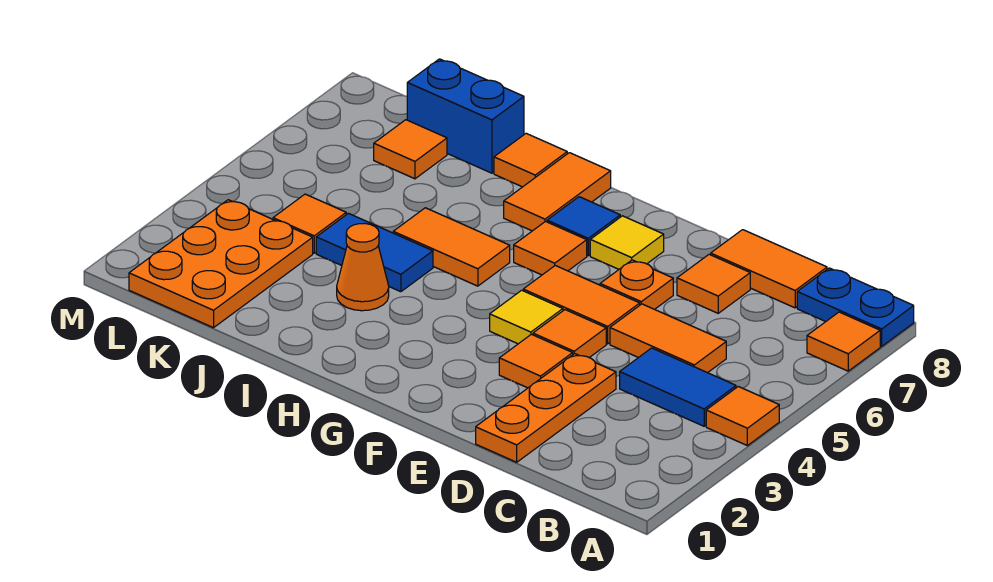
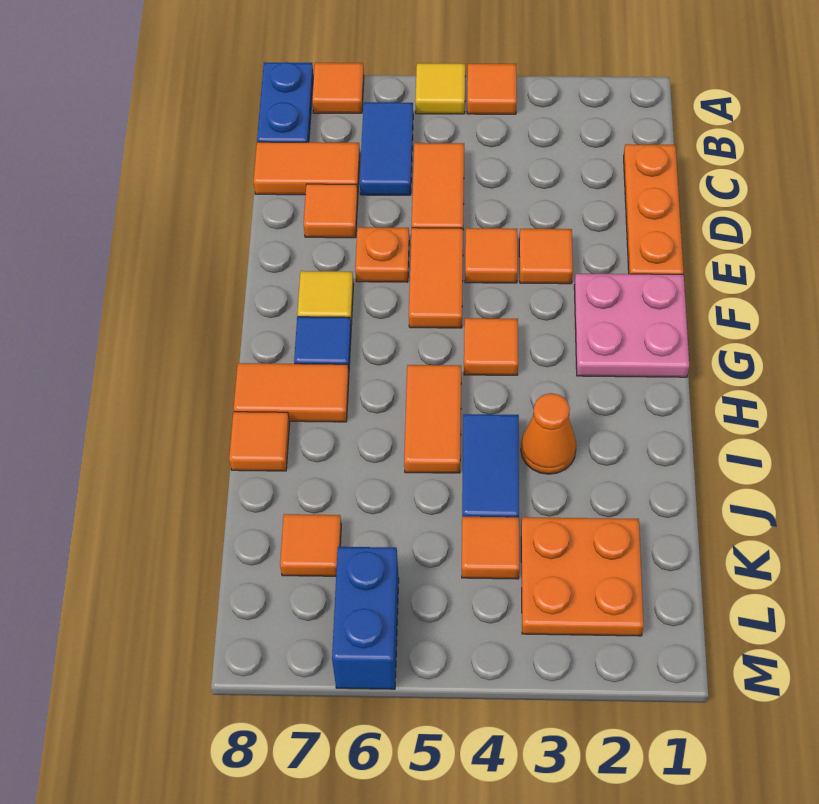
blue tile B4:C4 level 1 -> blue tile B6:C6 level 1
orange tile C8:D8 level 1 -> orange tile C7:C8 level 1
orange plate D1:D3 level 1 -> orange plate C1:E1 level 1
none -> pink plate F1:G2 level 1
yellow tile F4 level 1 -> yellow tile A5 level 1
orange tile G6 level 1 -> orange tile G4 level 1
blue brick J8:K8 level 1 -> blue brick L6:M6 level 1
orange plate K1:L3 level 1 -> orange plate K2:L3 level 1

